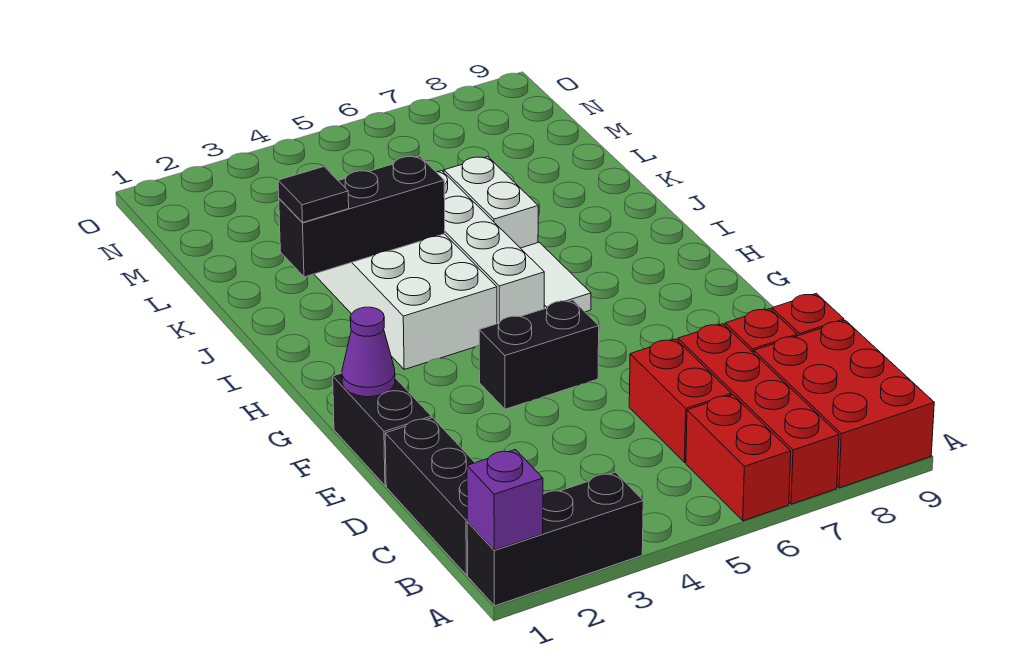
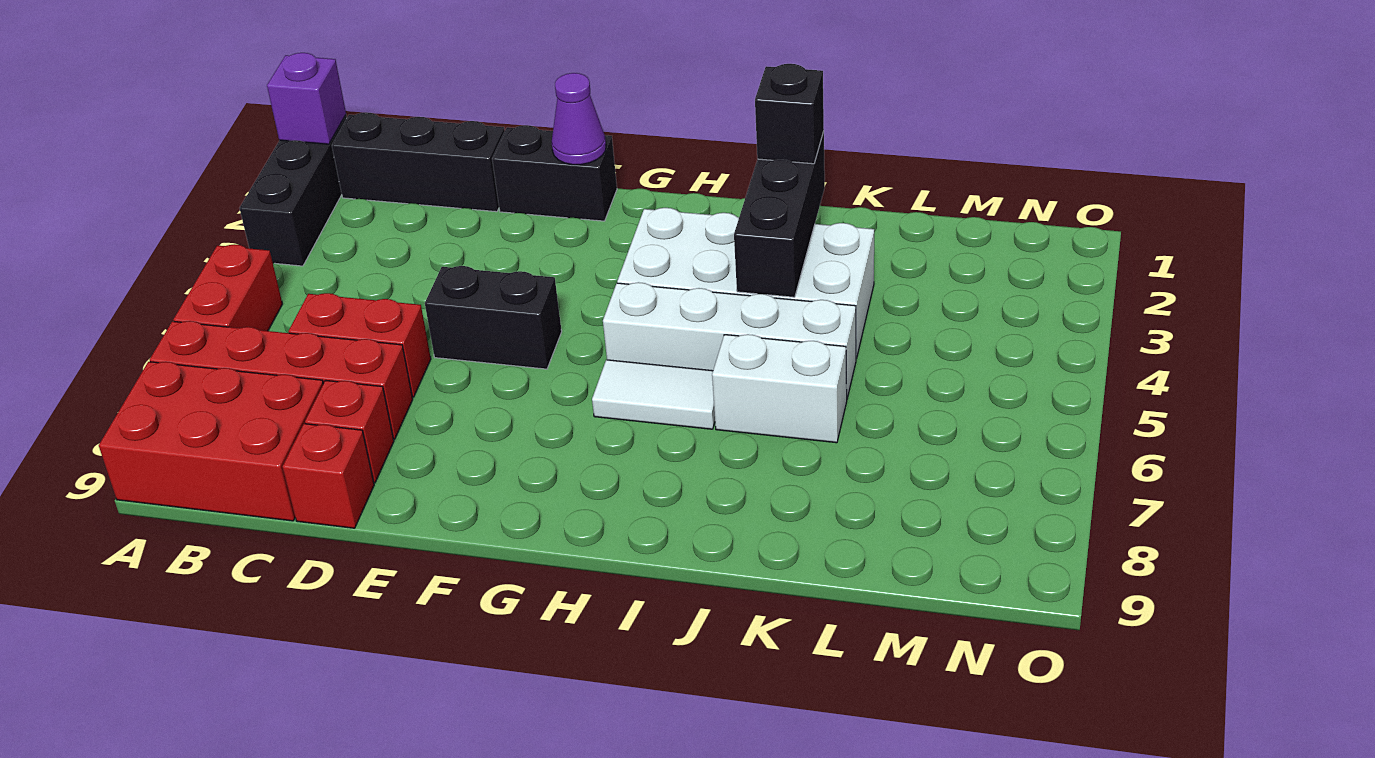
red brick A6:B6 level 1 -> red brick A5:A6 level 1
black brick F4:F5 level 1 -> black brick E5:F5 level 1
black tile J2 level 3 -> black brick J2 level 3

